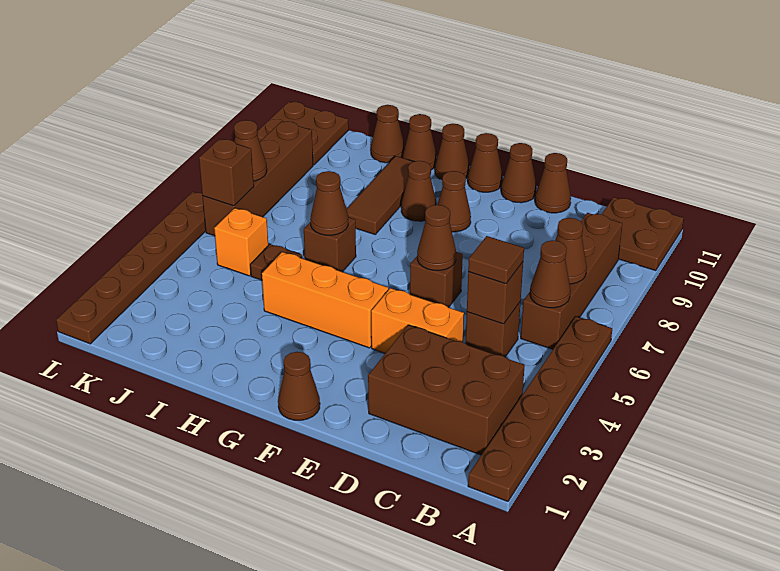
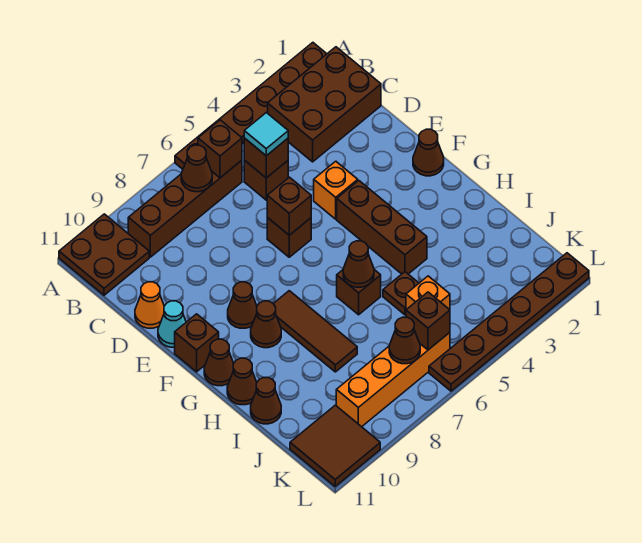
brown brick B2:D3 level 1 -> brown brick B1:C3 level 1
brown cone B6 level 2 -> brown brick B6 level 2
brown tile C5 level 3 -> cyan tile C5 level 3
orange brick D4:E4 level 1 -> orange brick E4 level 1
brown cone D11 level 1 -> orange cone D11 level 1
brown cone E6 level 2 -> brown brick E6 level 2
brown cone E11 level 1 -> cyan cone E11 level 1
orange brick F4:H4 level 1 -> brown brick F4:H4 level 1
brown cone F11 level 1 -> brown brick F11 level 1
brown tile H8:H10 level 1 -> brown tile G8:I8 level 1
brown brick K6:K9 level 1 -> orange brick K6:K9 level 1
brown plate K10:L11 level 1 -> brown tile K10:L11 level 1

